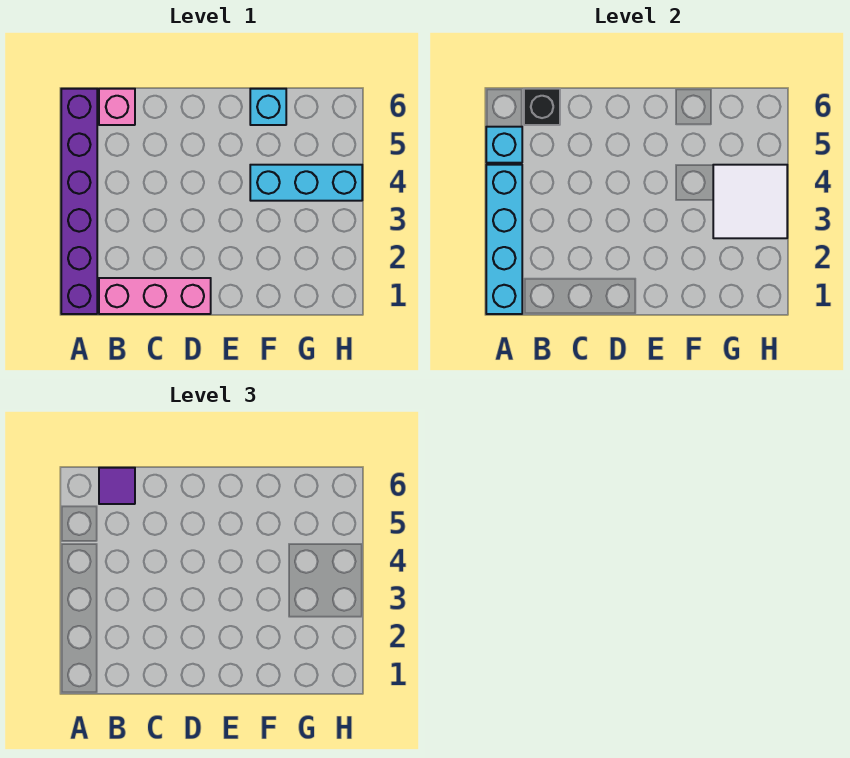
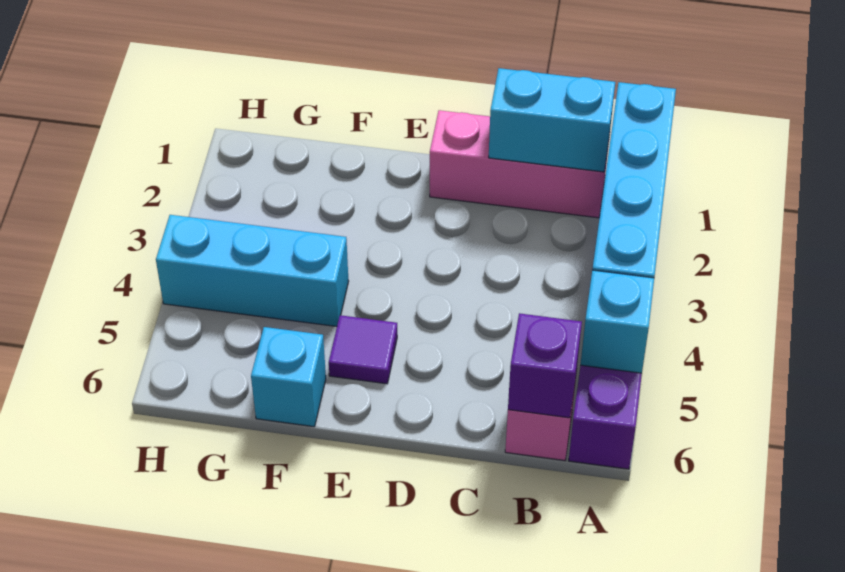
none -> cyan brick B1:C1 level 2
black brick B6 level 2 -> purple brick B6 level 2
purple tile B6 level 3 -> purple tile E5 level 1
white tile G3:H4 level 2 -> none

